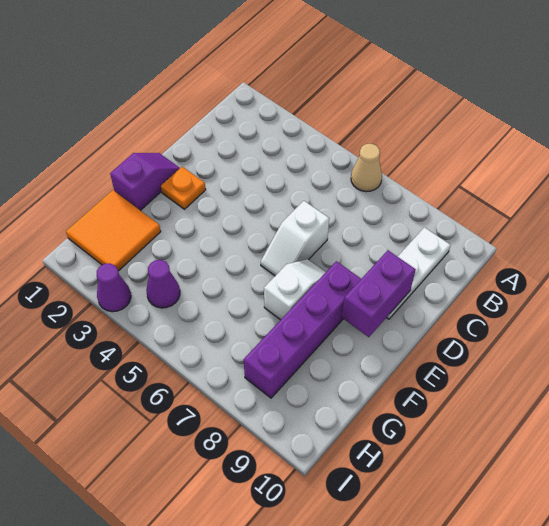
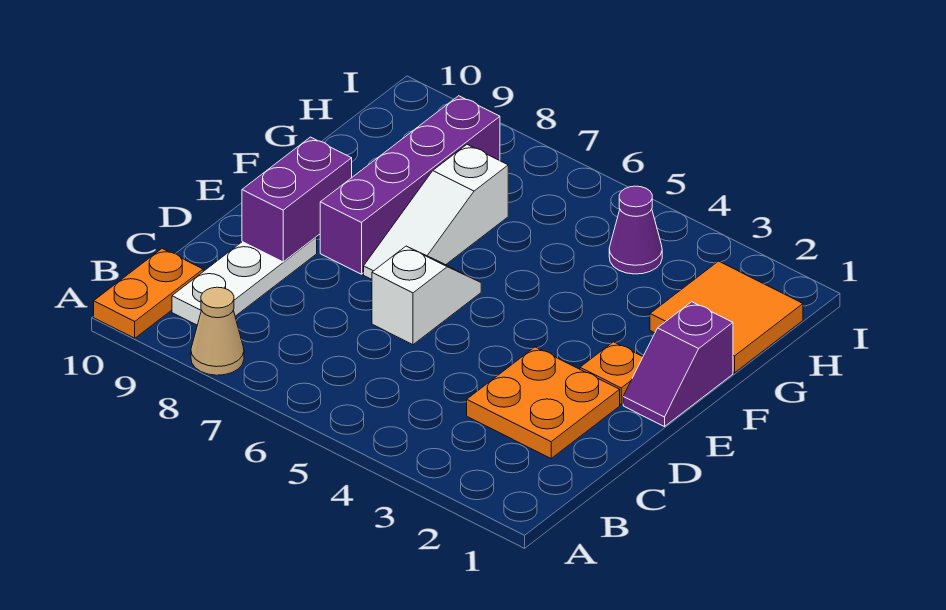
tan cone A6 level 1 -> tan cone A8 level 1
none -> orange plate A10:B10 level 1
none -> orange plate C2:D3 level 1
white slope E7:F7 level 1 top F -> white slope E7:G7 level 1 top G
purple cone I3 level 1 -> none

